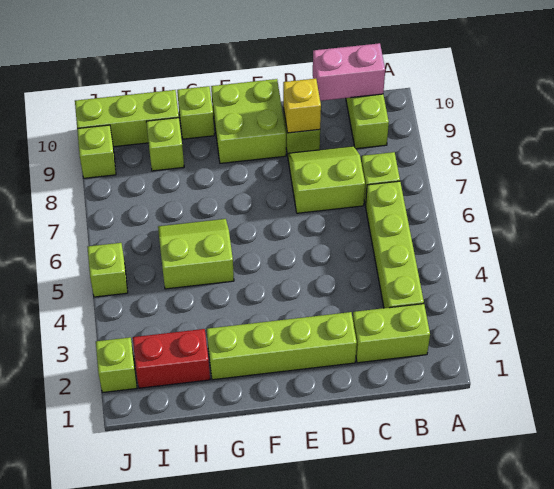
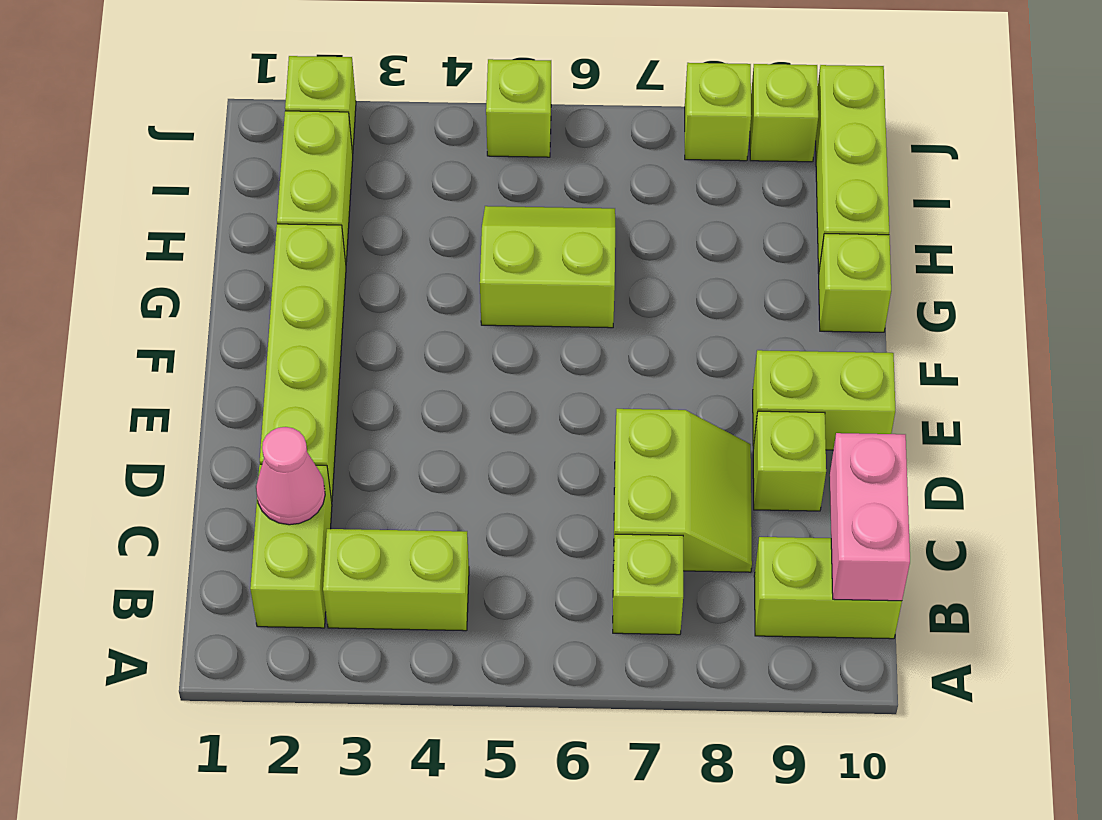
lime brick B3:B6 level 1 -> lime brick B3:B4 level 1
none -> pink cone C2 level 2
yellow brick D9 level 2 -> none
lime brick E9:F10 level 1 -> lime brick E9:E10 level 1
lime slope G5:H6 level 1 top 5 -> lime slope G5:H6 level 1 top G
red brick H2:I2 level 1 -> lime brick H2:I2 level 1
lime brick H9 level 1 -> lime brick J8 level 1

